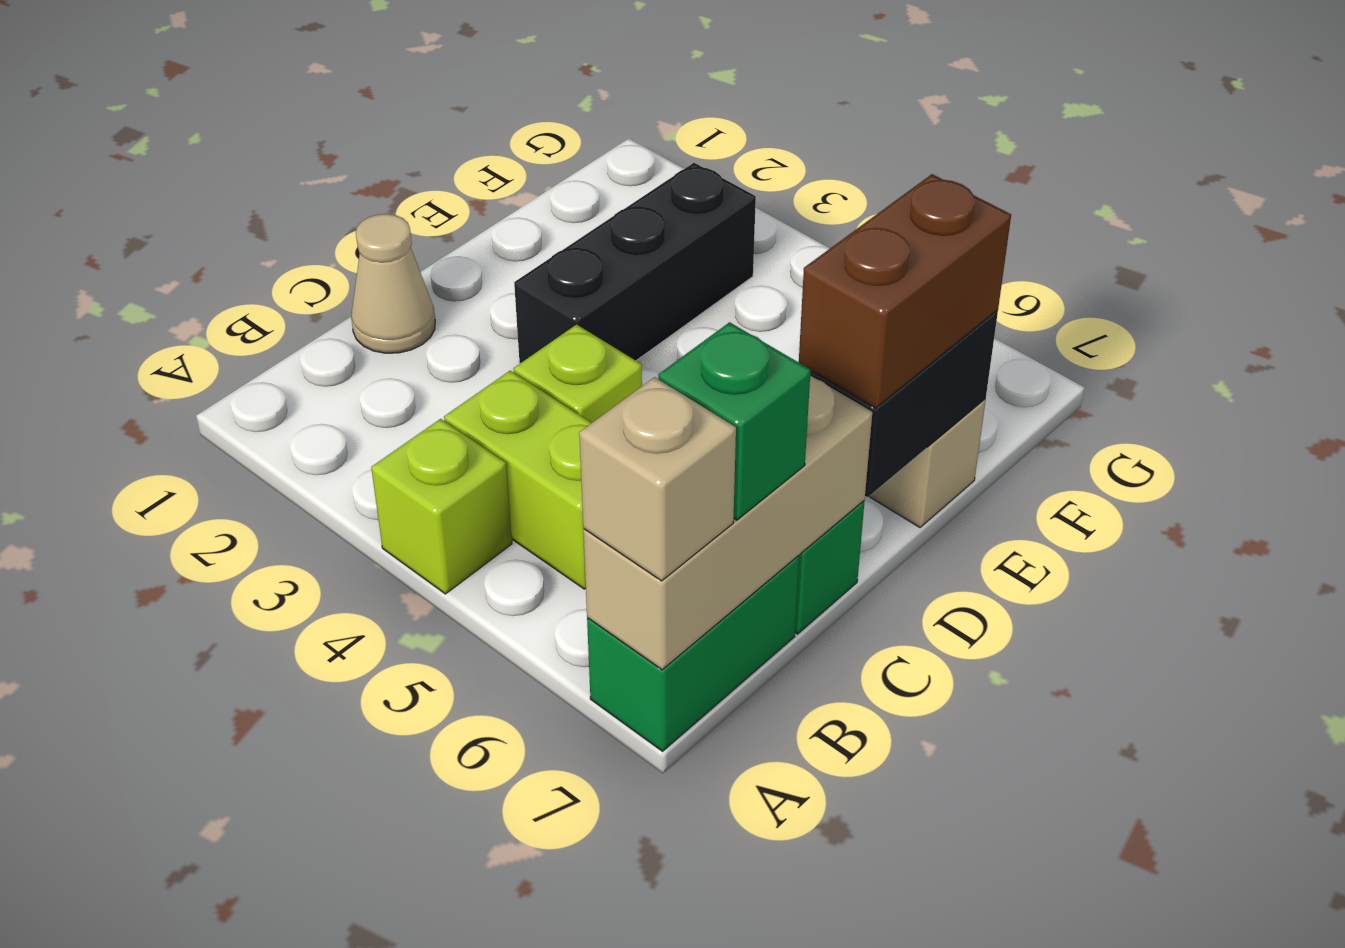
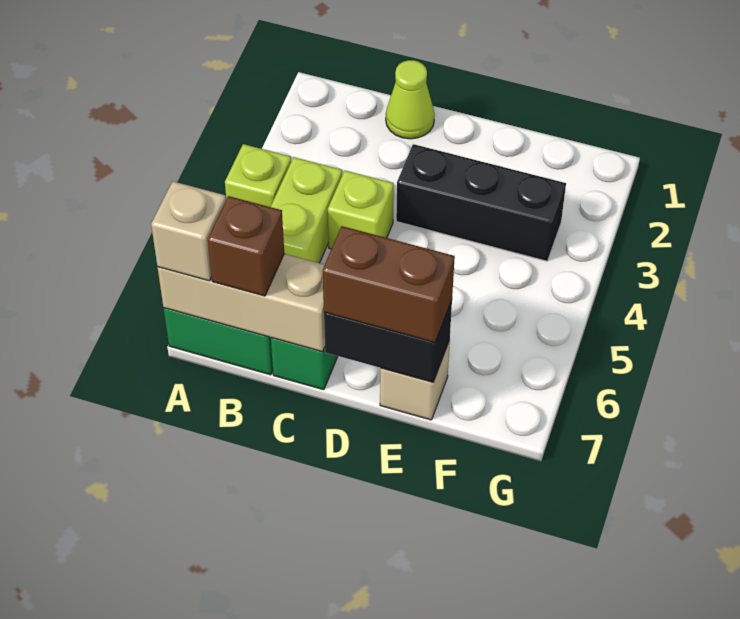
green brick B7 level 3 -> brown brick B7 level 3
tan cone C1 level 1 -> lime cone C1 level 1

